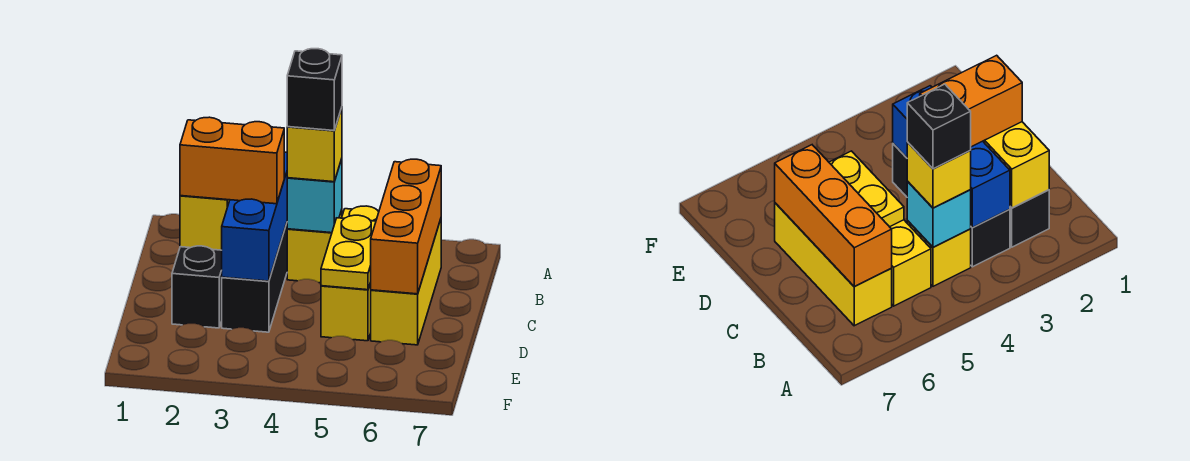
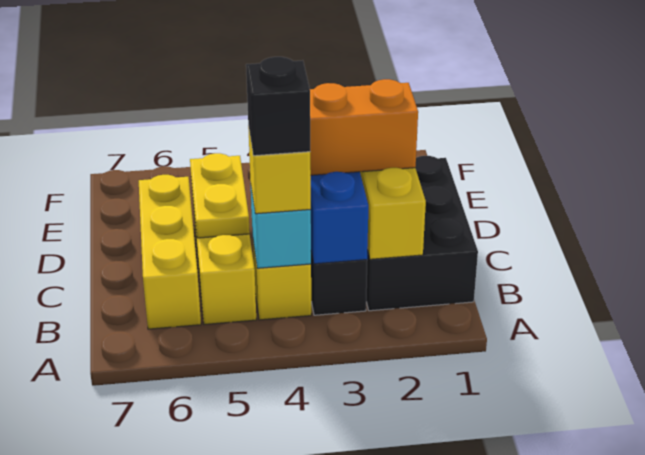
black brick B2:D2 level 1 -> black brick B1:D2 level 1
orange brick B6:D6 level 2 -> none

